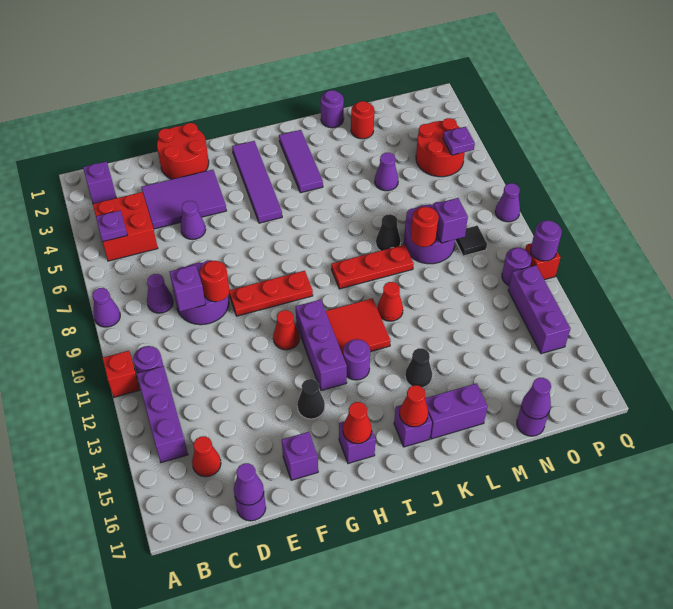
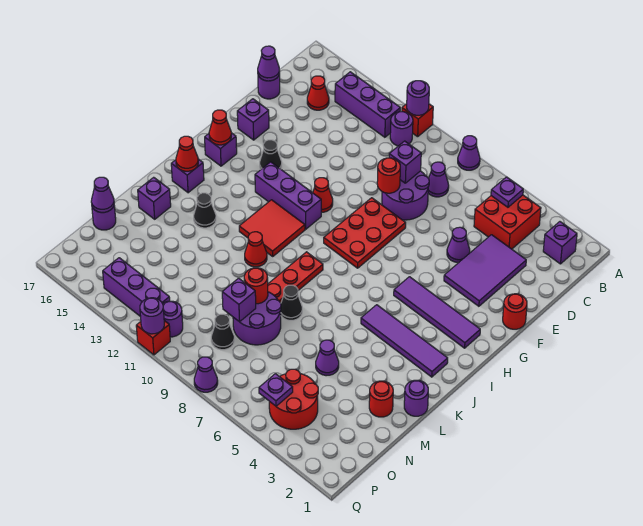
red round brick E1:F2 level 1 -> red round brick F1 level 1
red plate F9:H9 level 1 -> red plate F8:H9 level 1
purple round brick I13 level 1 -> purple round brick A11 level 2
purple tile J2:J4 level 1 -> purple tile J2:J5 level 1
purple brick K16:L16 level 1 -> purple brick L16 level 1
black tile O9 level 1 -> black cone O9 level 1

